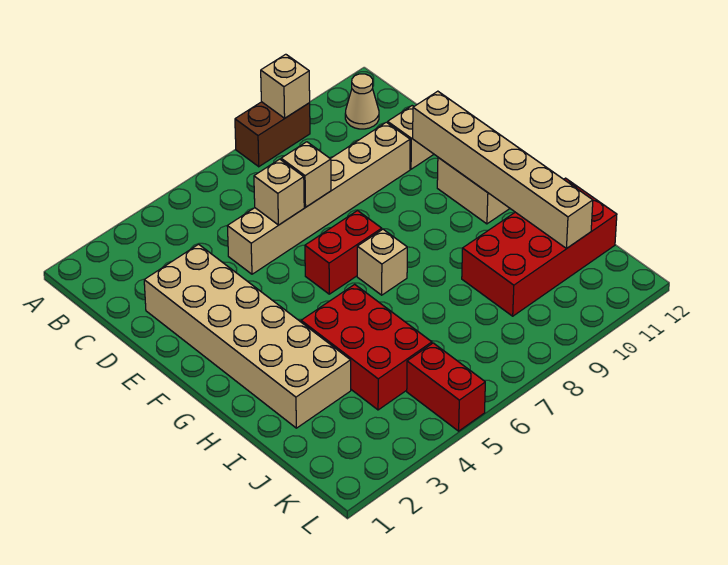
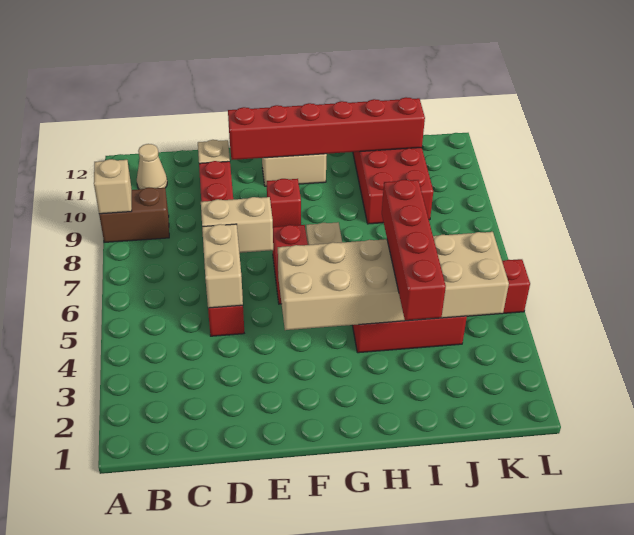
brown brick A8:A9 level 1 -> brown brick A9:B9 level 1
tan brick D2:I3 level 1 -> tan brick F4:K5 level 2
tan brick D5:D10 level 1 -> red brick D5:D10 level 1
tan brick D6 level 2 -> tan brick D5:D6 level 2
tan brick D7 level 2 -> tan brick D7:E7 level 2
tan brick E11:J11 level 2 -> red brick E11:J11 level 2
none -> red brick F9 level 1
none -> red brick I3:I6 level 3

